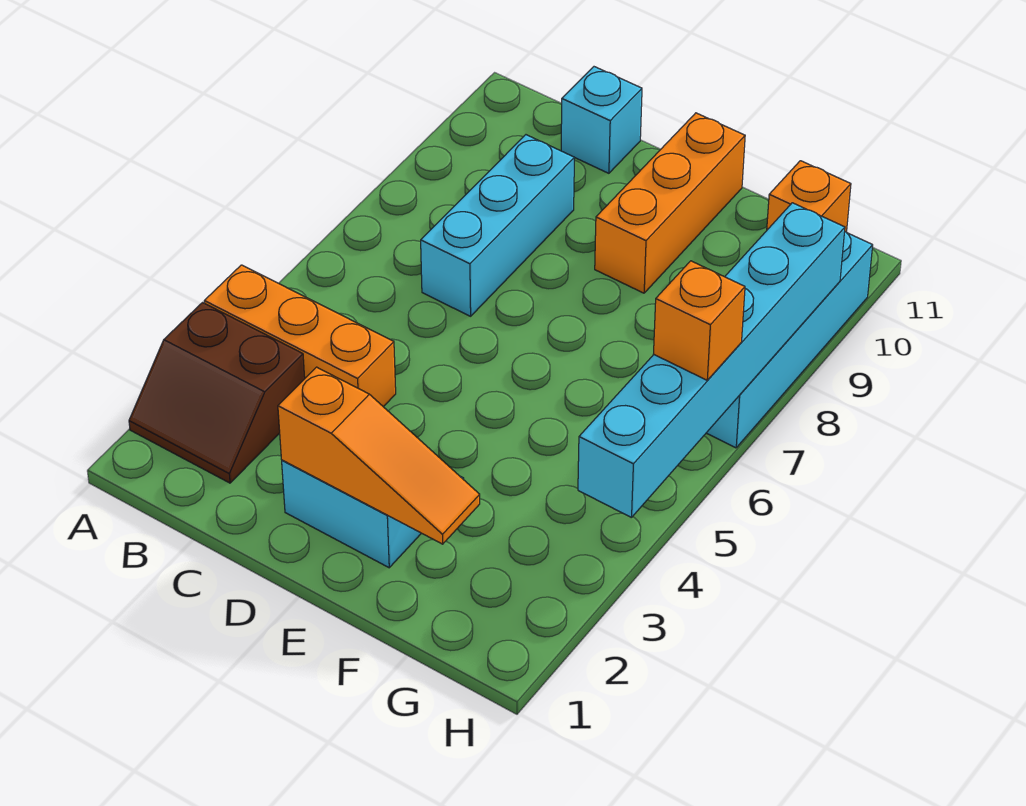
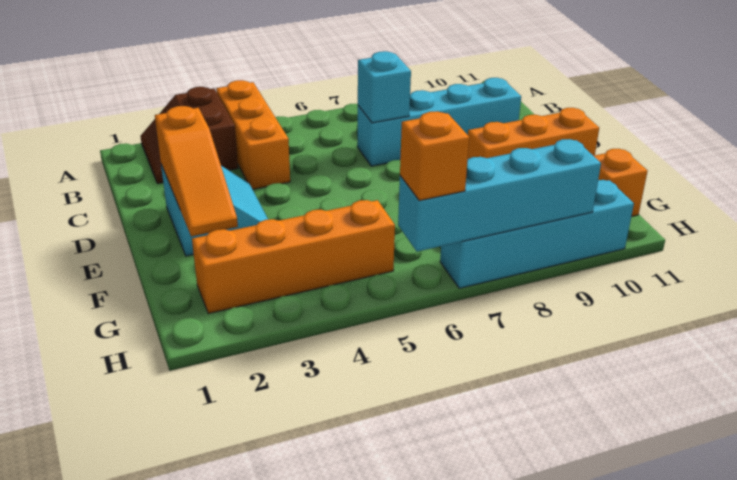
cyan brick C7:C9 level 1 -> cyan brick C7:C10 level 1
cyan brick C11 level 1 -> cyan brick C7 level 2
none -> orange brick G2:G5 level 1
cyan brick H4:H9 level 2 -> cyan brick H6:H9 level 2

